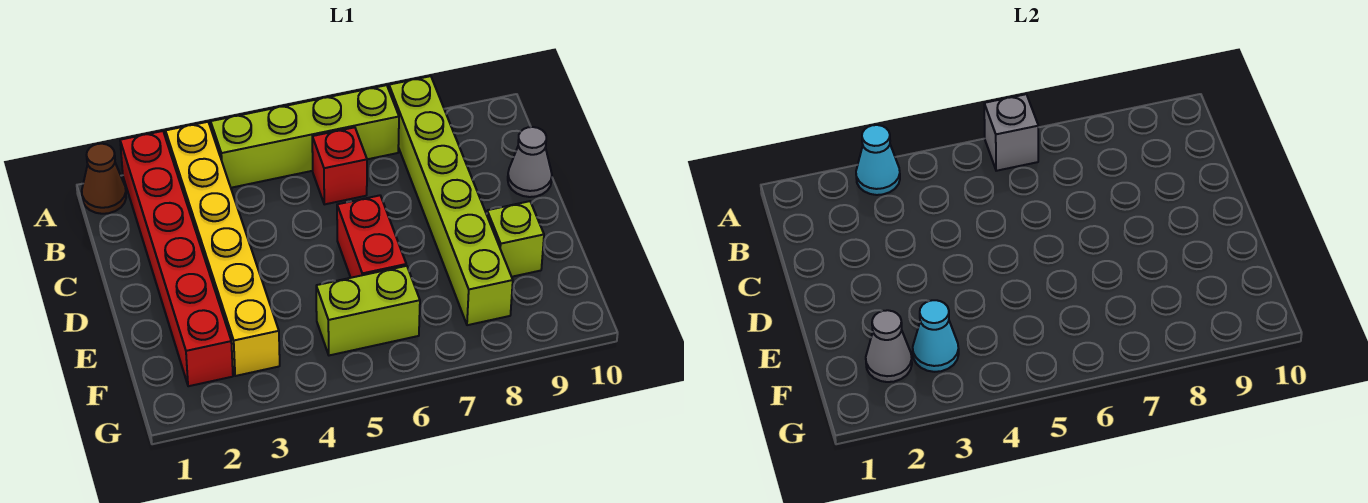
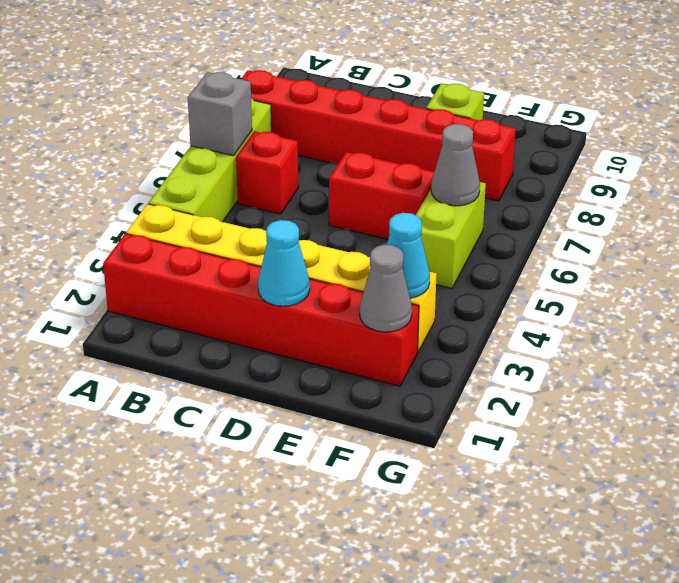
brown cone A1 level 1 -> none
cyan cone A3 level 2 -> cyan cone D2 level 2
lime brick A8:F8 level 1 -> red brick A8:F8 level 1
grey cone C10 level 1 -> grey cone F6 level 2

